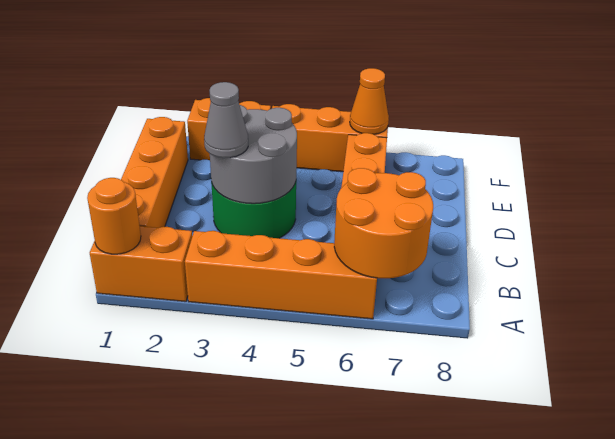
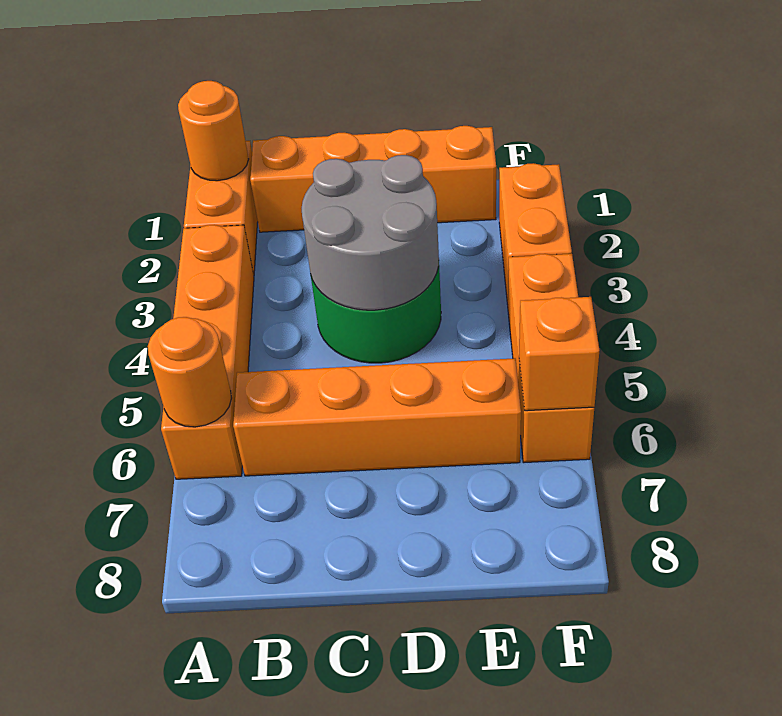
orange round brick A6:B7 level 2 -> orange round brick A6 level 2
grey cone C3 level 3 -> none
orange cone F6 level 2 -> orange brick F6 level 2

